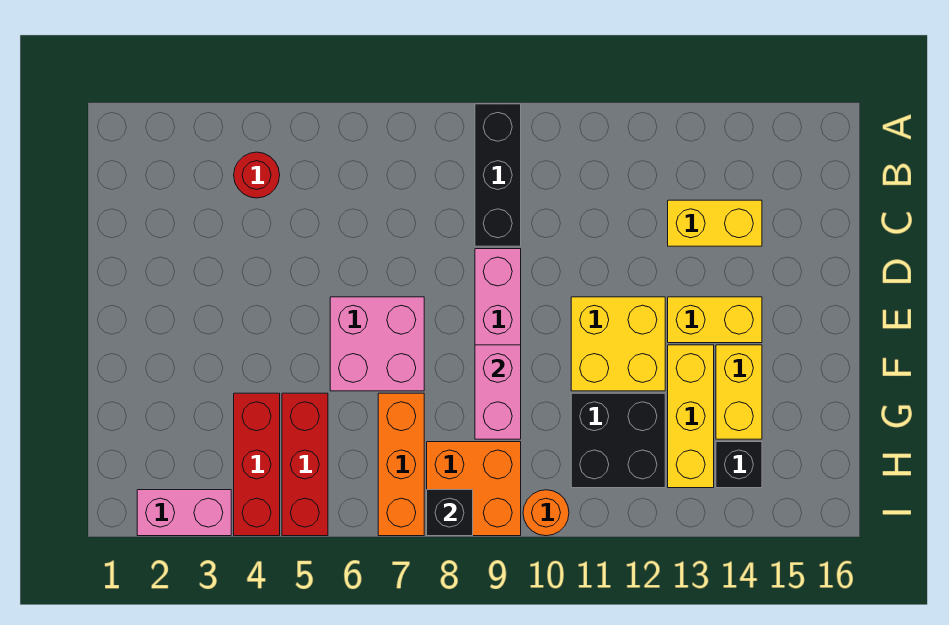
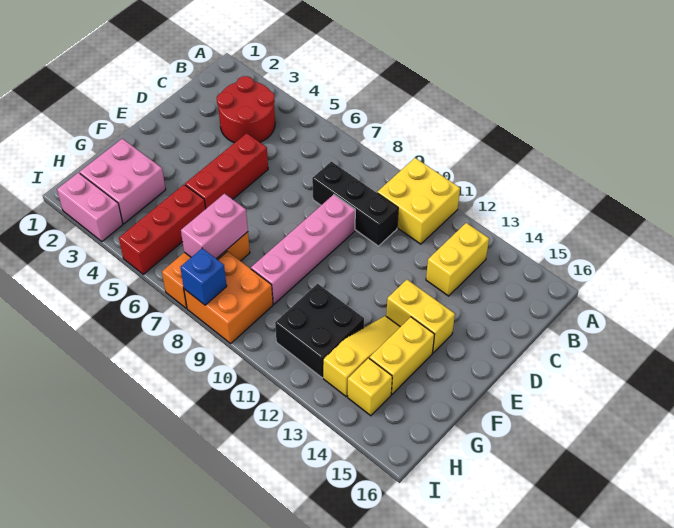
black brick A9:C9 level 1 -> black brick C8:C10 level 1
red round brick B4 level 1 -> red round brick B3:C4 level 1
yellow brick C13:C14 level 1 -> yellow brick B13:C13 level 1
pink brick E6:F7 level 1 -> pink brick G2:H3 level 1
yellow brick E11:F12 level 1 -> yellow brick A10:B11 level 1
pink brick F9:G9 level 2 -> pink brick G7:H7 level 2
yellow brick F13:H13 level 1 -> yellow slope F13:H13 level 1 top H
red brick G4:I4 level 1 -> red brick D5:F5 level 1
black brick H14 level 1 -> yellow brick H14 level 1
black brick I8 level 2 -> blue brick I8 level 2
orange round brick I10 level 1 -> none

